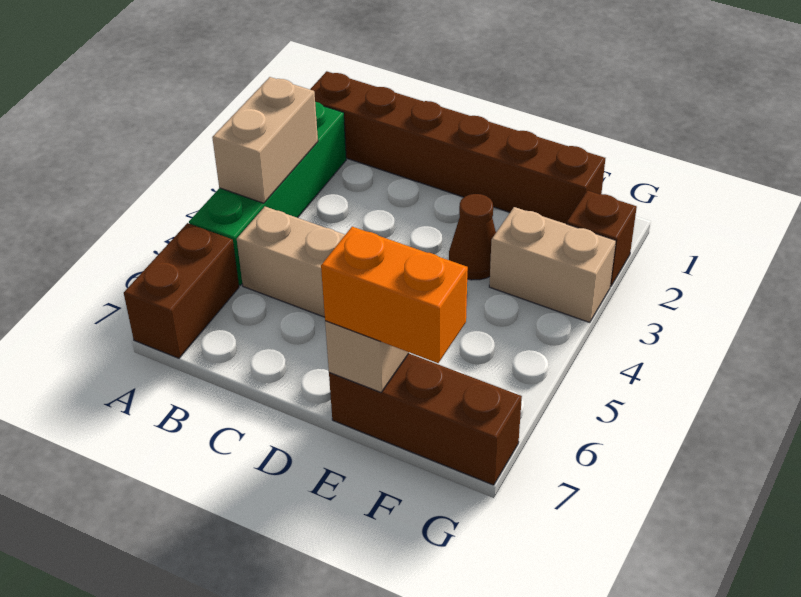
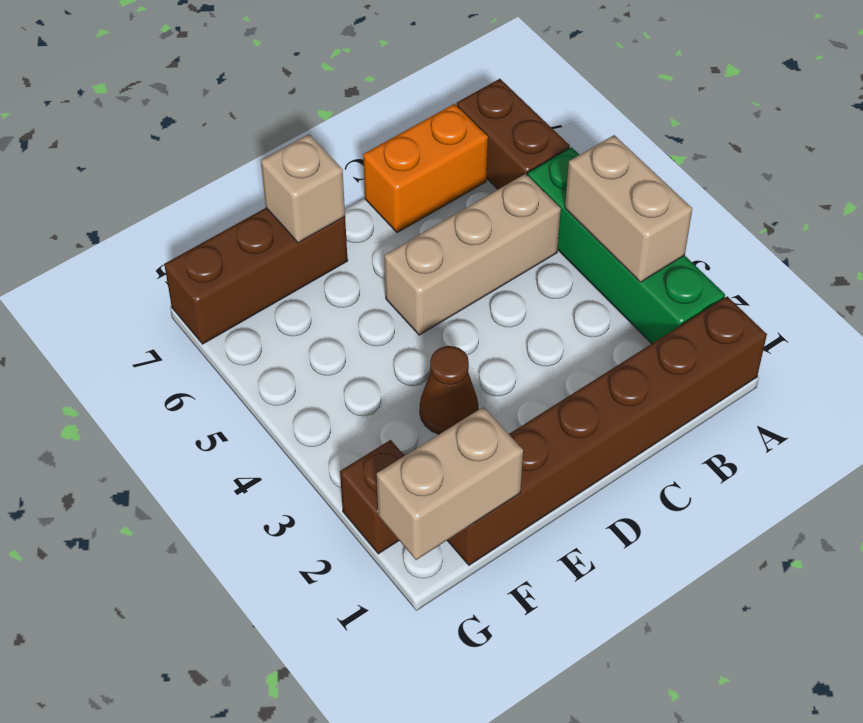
orange brick E7:F7 level 3 -> orange brick B7:C7 level 1
tan brick F3:G3 level 1 -> tan brick F1:G1 level 2

